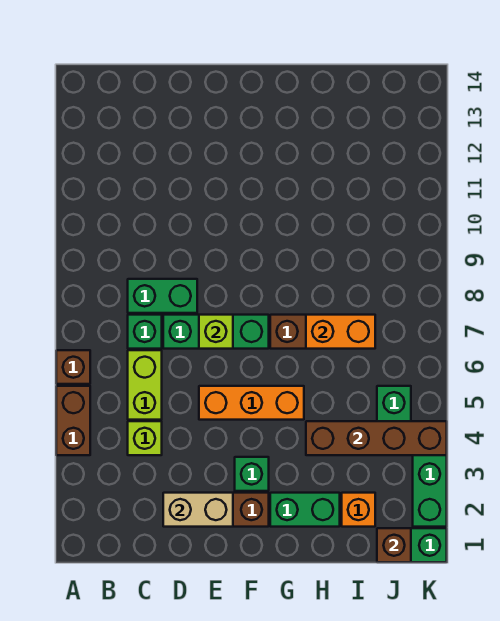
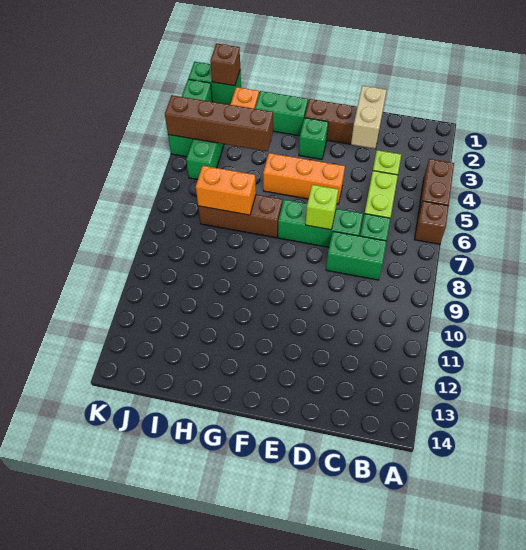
tan brick D2:E2 level 2 -> tan brick D2:D3 level 2

